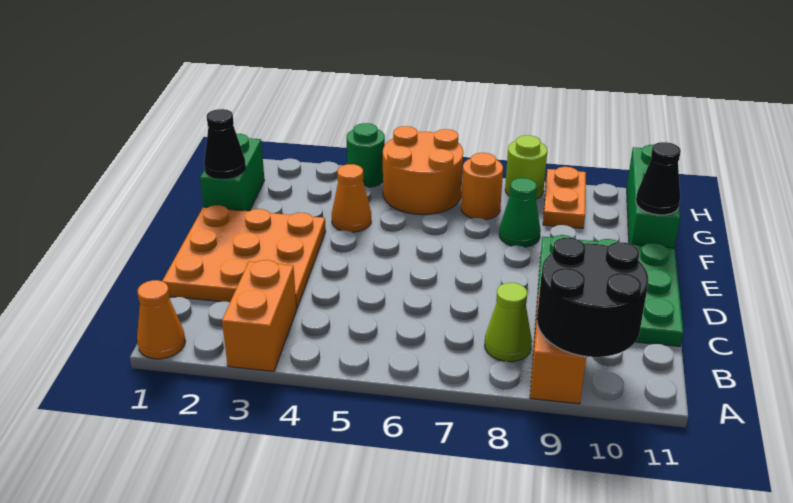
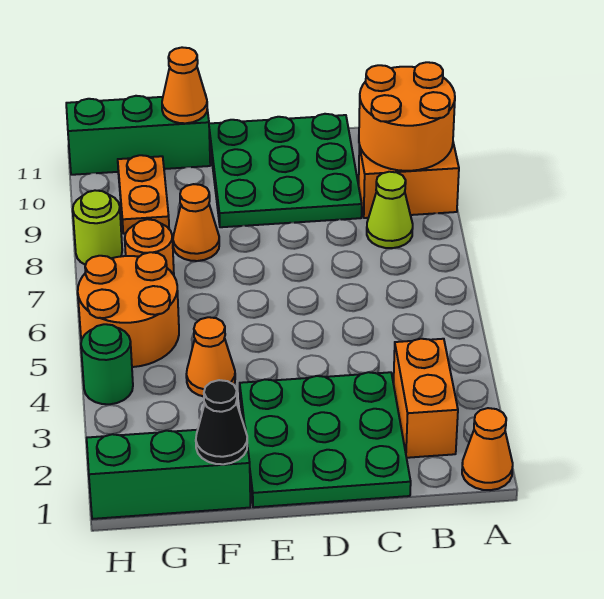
orange brick A3:B3 level 1 -> orange brick B2:B3 level 1
black round brick A9:B10 level 2 -> orange round brick A9:B10 level 2
orange plate C1:E3 level 1 -> green plate C1:E3 level 1
green brick F1:G1 level 1 -> green brick F1:H1 level 1
green cone F8 level 1 -> orange cone F8 level 1
black cone F11 level 2 -> orange cone F11 level 2
orange plate G9:H9 level 1 -> orange plate G9:G10 level 1

